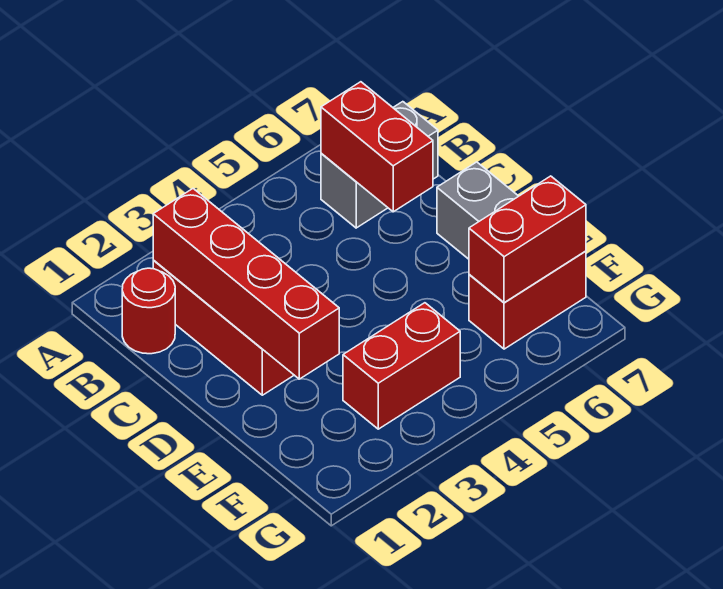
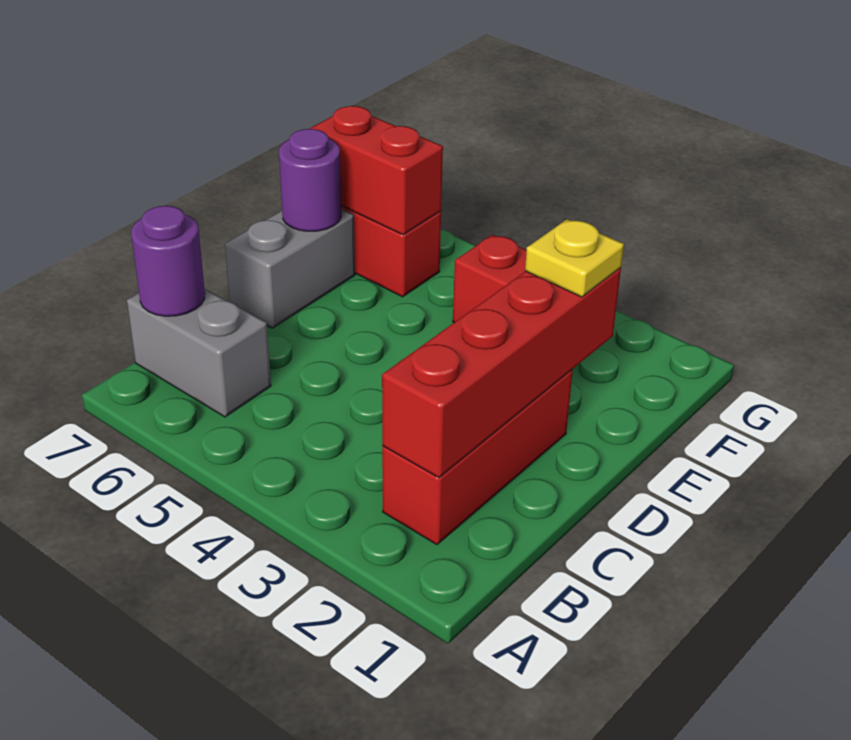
red round brick B1 level 1 -> none
red brick B6:C6 level 2 -> none
none -> purple round brick B7 level 2
none -> yellow plate E2 level 3
none -> purple round brick E7 level 2

